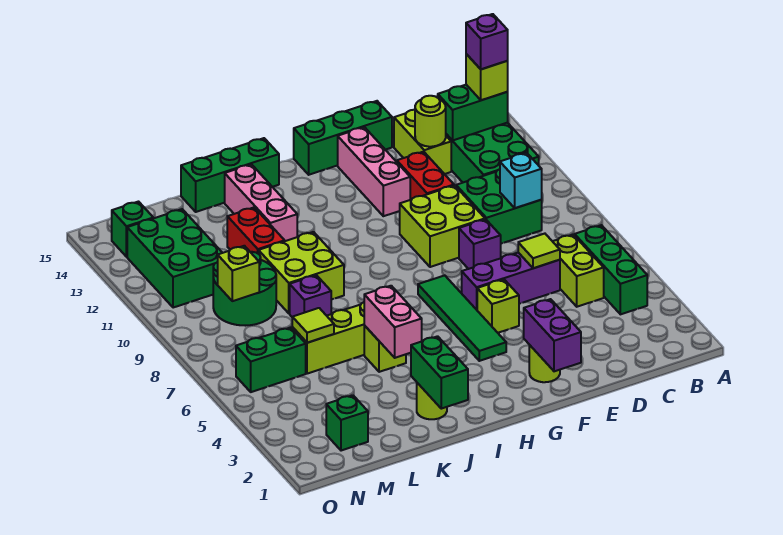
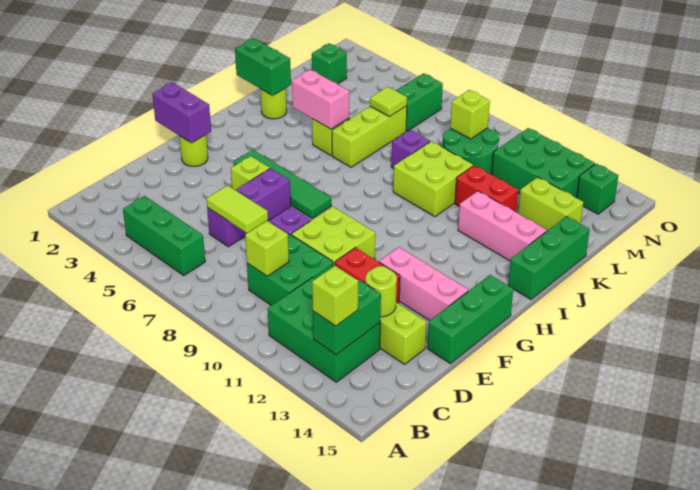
purple brick B13 level 4 -> none
lime brick C5:C6 level 1 -> lime brick L13:L14 level 1
cyan brick C9 level 2 -> lime brick C9 level 2
lime tile D6 level 2 -> lime tile D6:D7 level 2

